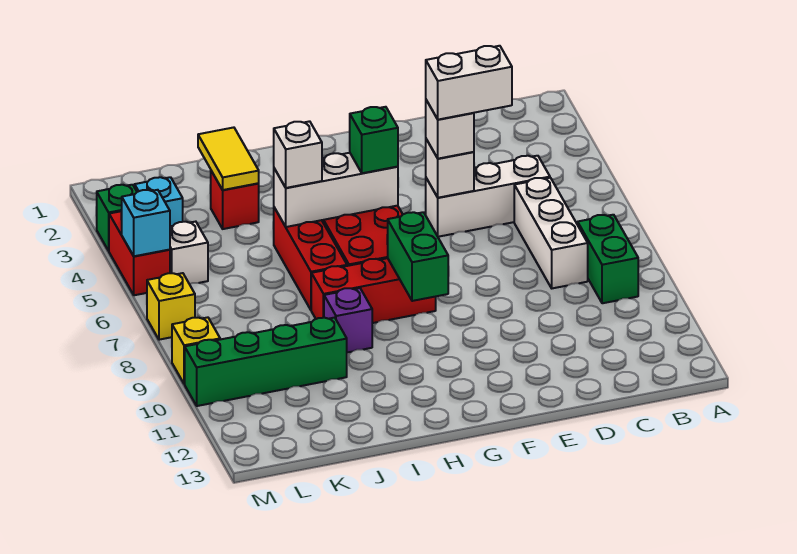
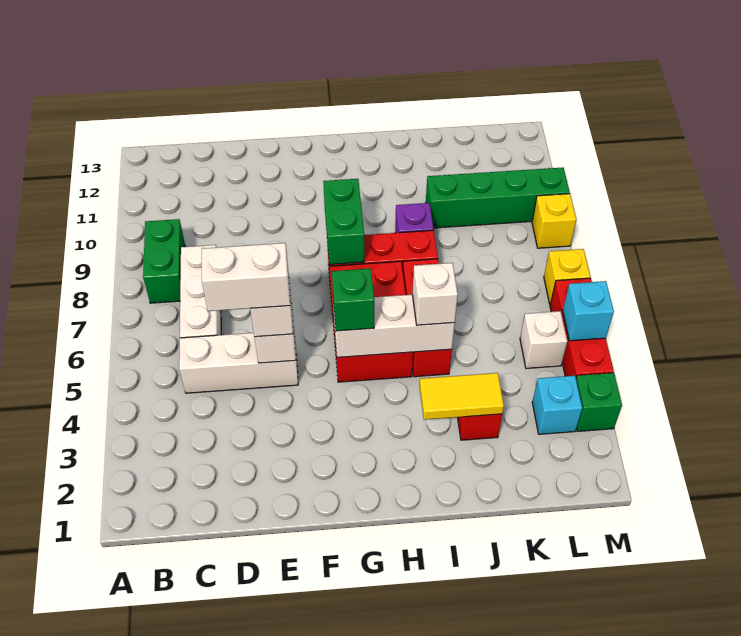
yellow tile J2:J3 level 2 -> yellow tile I3:J3 level 2
red brick M4:M5 level 1 -> red brick M4:M6 level 1

